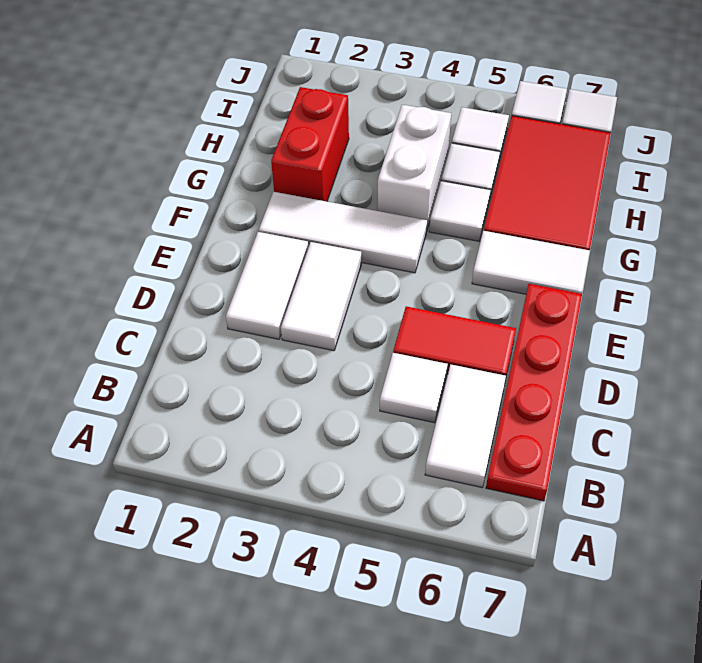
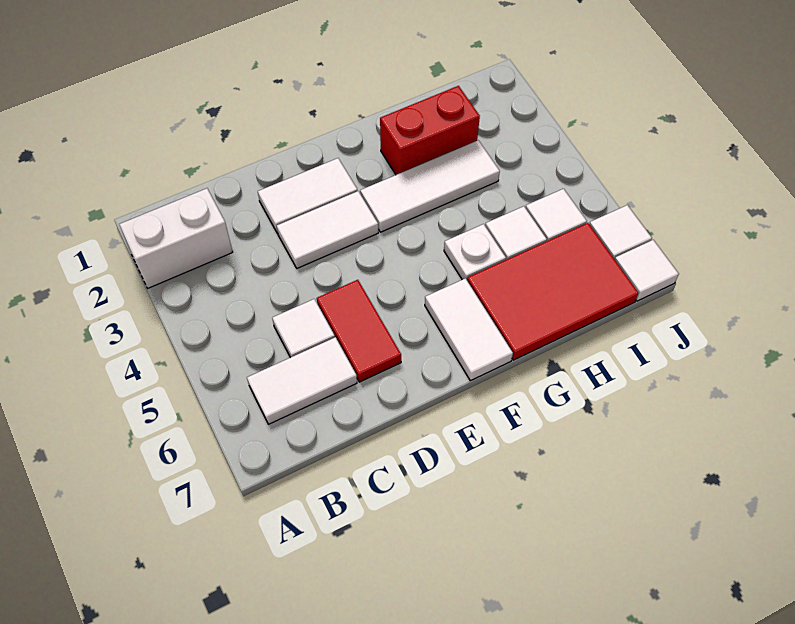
red plate B7:E7 level 1 -> none
white tile F2:F4 level 1 -> white tile F3:H3 level 1
white brick G4:H4 level 1 -> white brick A2:B2 level 1
white tile G5 level 1 -> white plate G5 level 1

